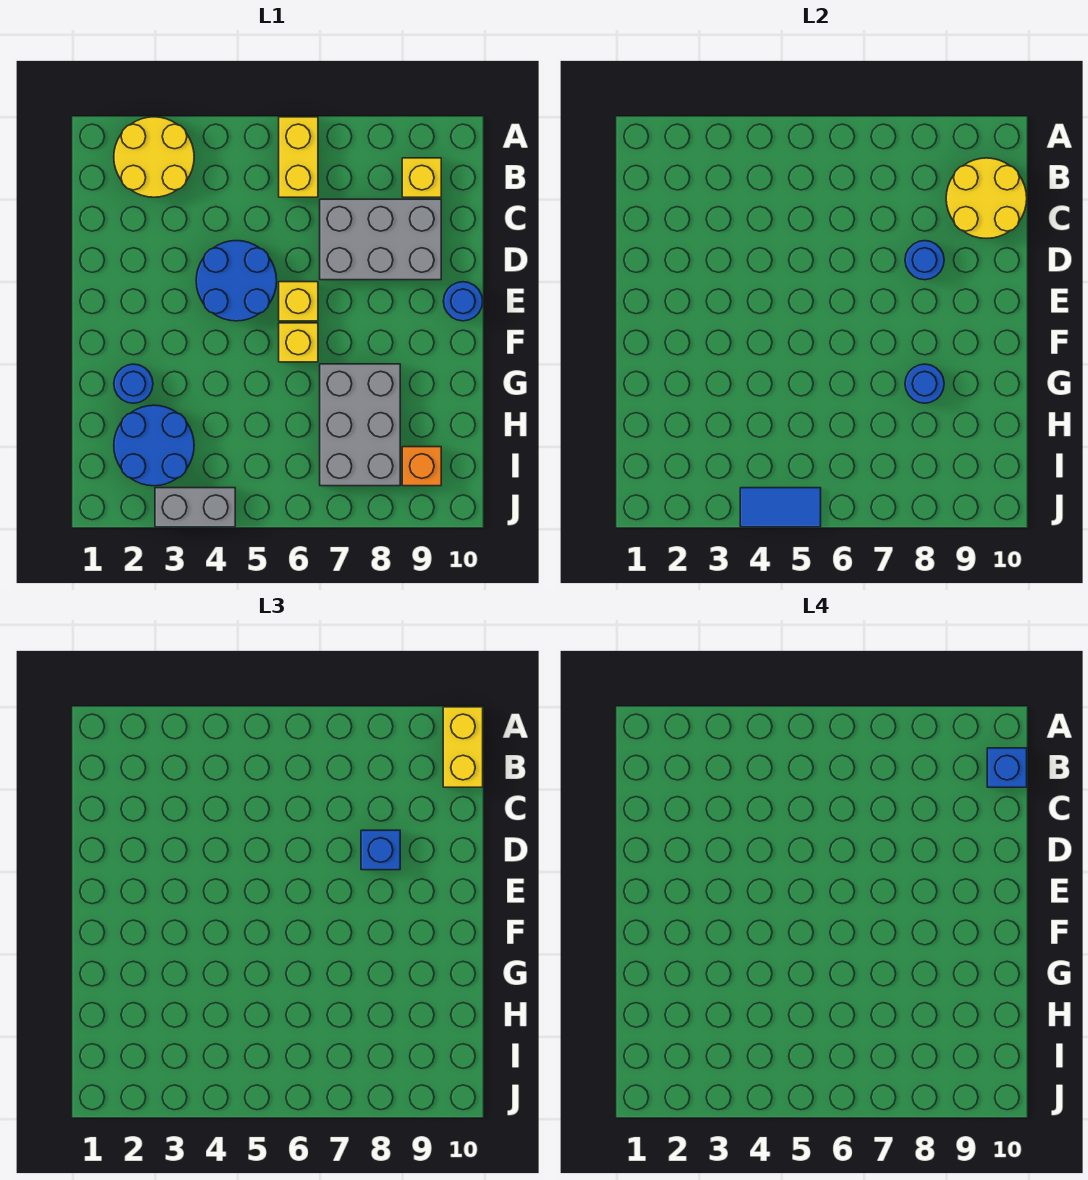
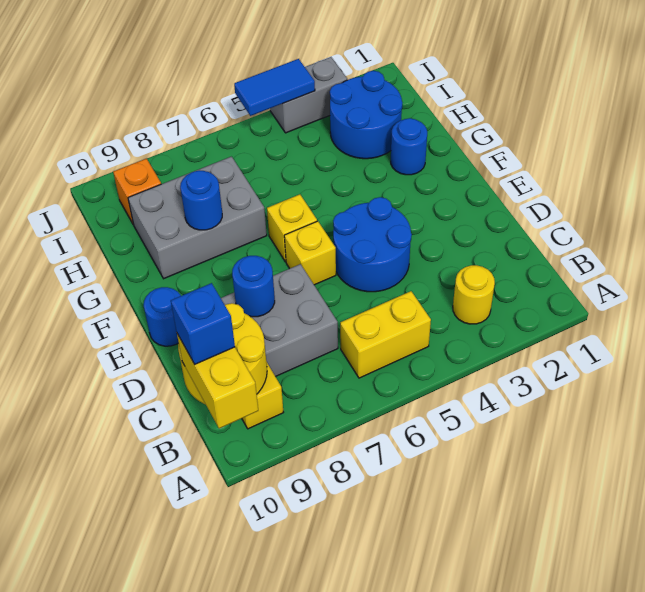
yellow round brick A2:B3 level 1 -> yellow round brick B3 level 1
yellow brick A6:B6 level 1 -> yellow brick B5:B6 level 1
blue brick D8 level 3 -> none
grey brick G7:I8 level 1 -> grey brick G7:H9 level 1

